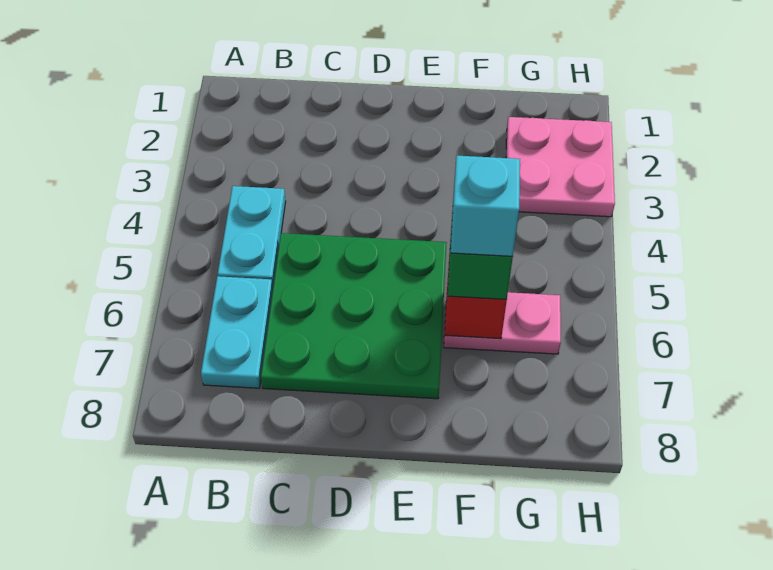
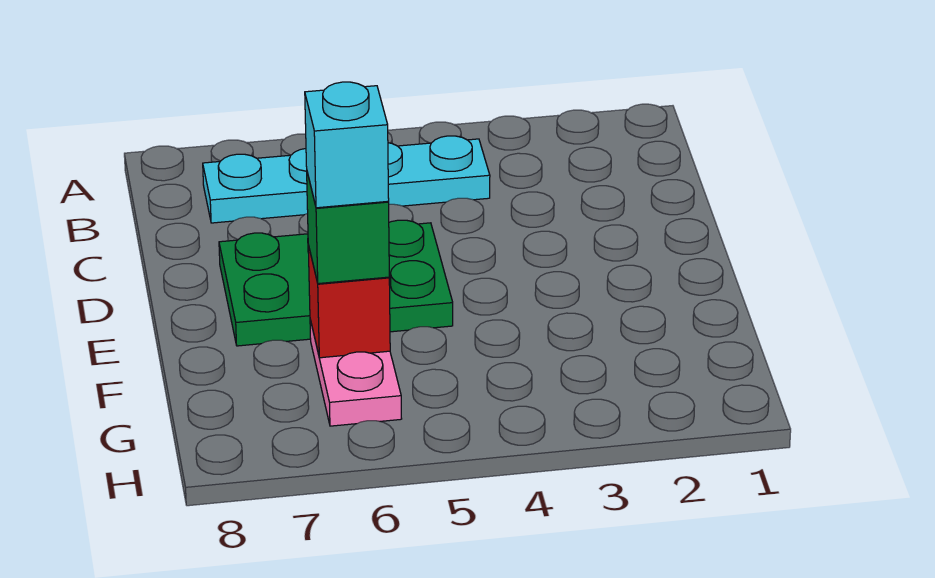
green plate C5:E7 level 1 -> green plate D5:E7 level 1
pink plate G2:H3 level 1 -> none

